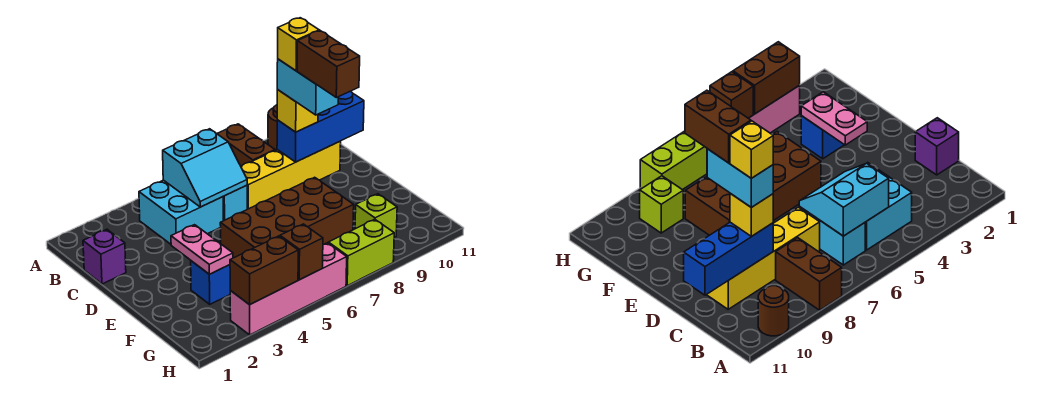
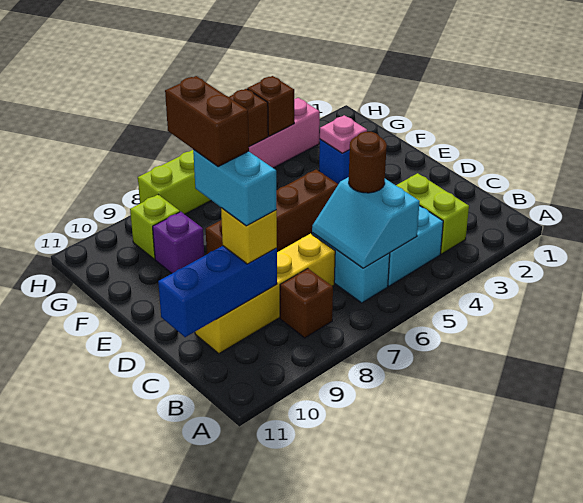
brown brick A8:B8 level 1 -> brown brick B8 level 1
brown round brick A10 level 1 -> brown round brick C5 level 3
none -> lime brick B3:C3 level 1
cyan slope B5:C6 level 2 top B -> cyan slope B5:C6 level 2 top 5
purple brick C1 level 1 -> purple brick F9 level 1
yellow brick C9 level 5 -> none
pink plate E3:F3 level 2 -> pink plate F3 level 2
brown brick E5:F8 level 1 -> brown brick E5:E8 level 1
brown brick H3:H4 level 2 -> brown brick H4 level 2

